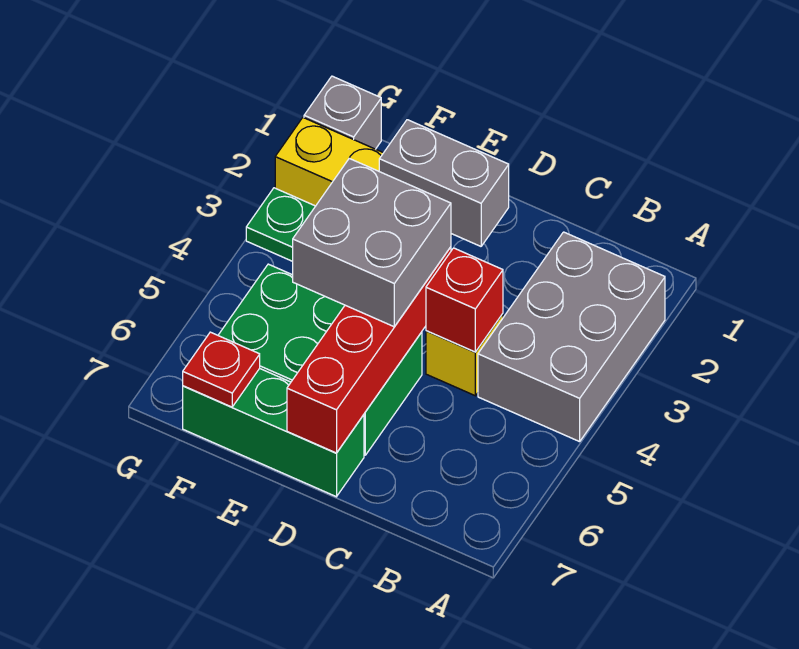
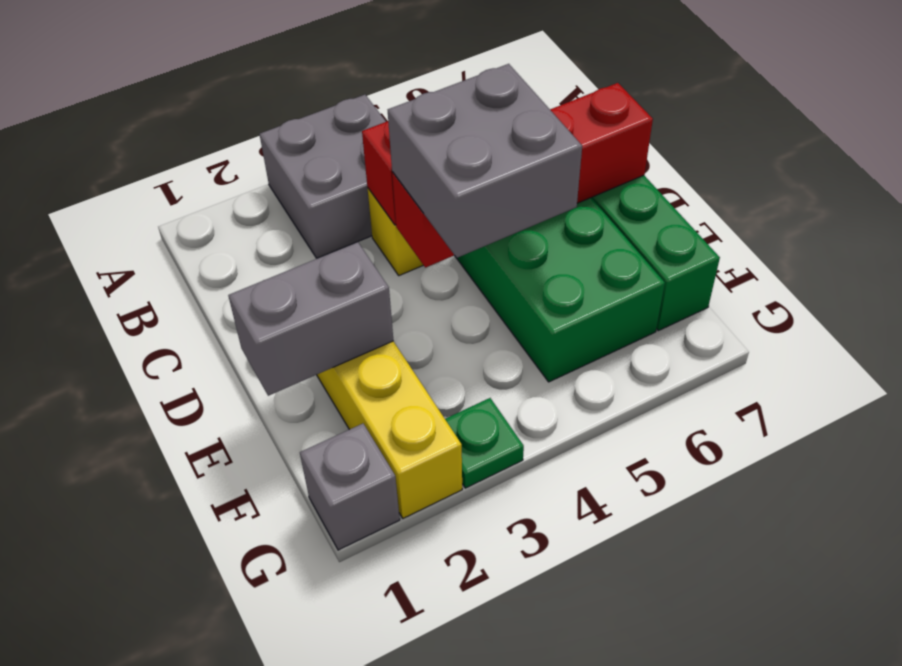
grey brick A2:B4 level 1 -> grey brick A3:B4 level 1
grey brick D2:E2 level 2 -> grey brick E1:E2 level 2
red plate F7 level 2 -> none

